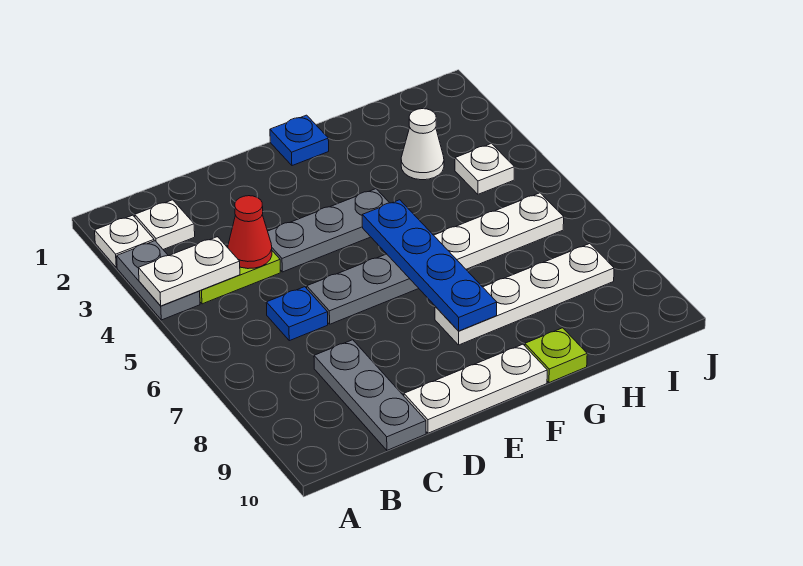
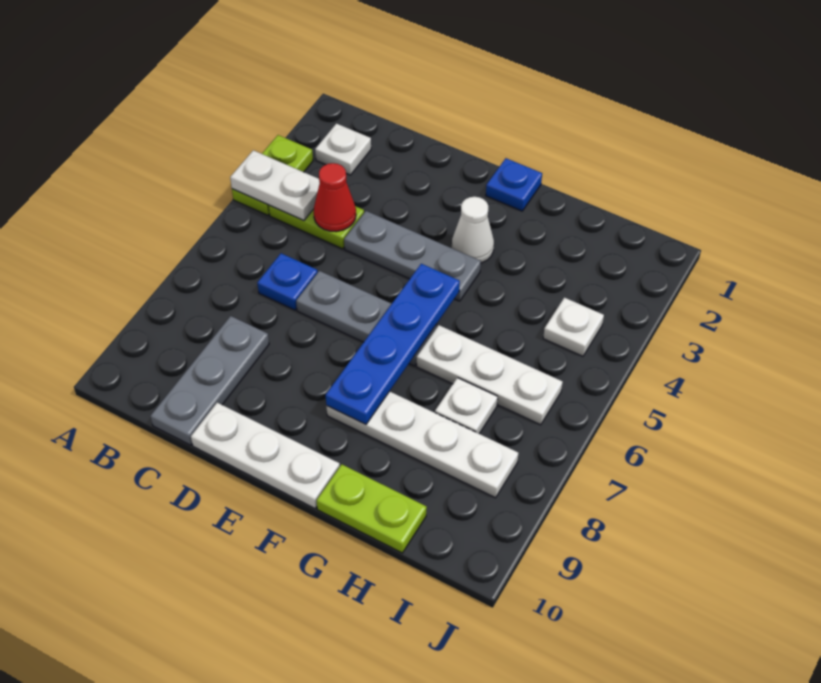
white plate A2 level 1 -> white plate H7 level 1
grey plate A3:A4 level 1 -> lime plate A3:A4 level 1
lime plate G10 level 1 -> lime plate G10:H10 level 1
white cone H3 level 1 -> white cone F3 level 1

